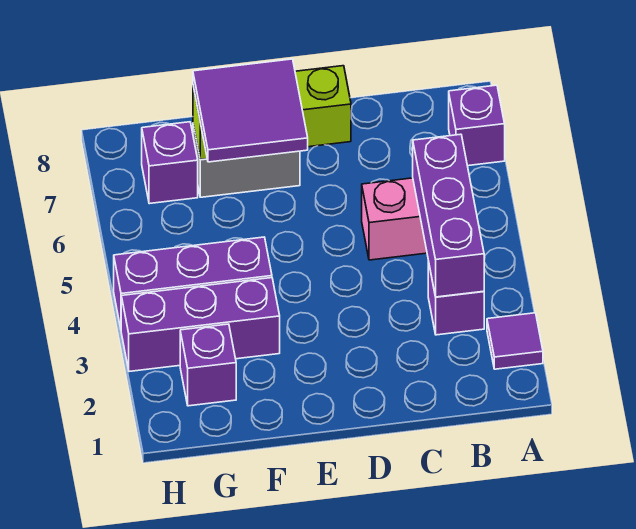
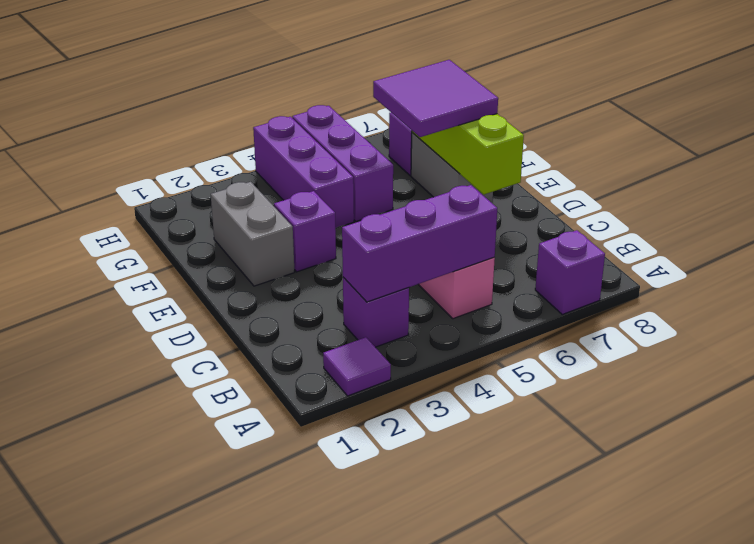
none -> grey brick E2:F2 level 1
purple brick F3:H3 level 1 -> purple brick F5:H5 level 1
purple brick G2 level 1 -> purple brick E3 level 1

